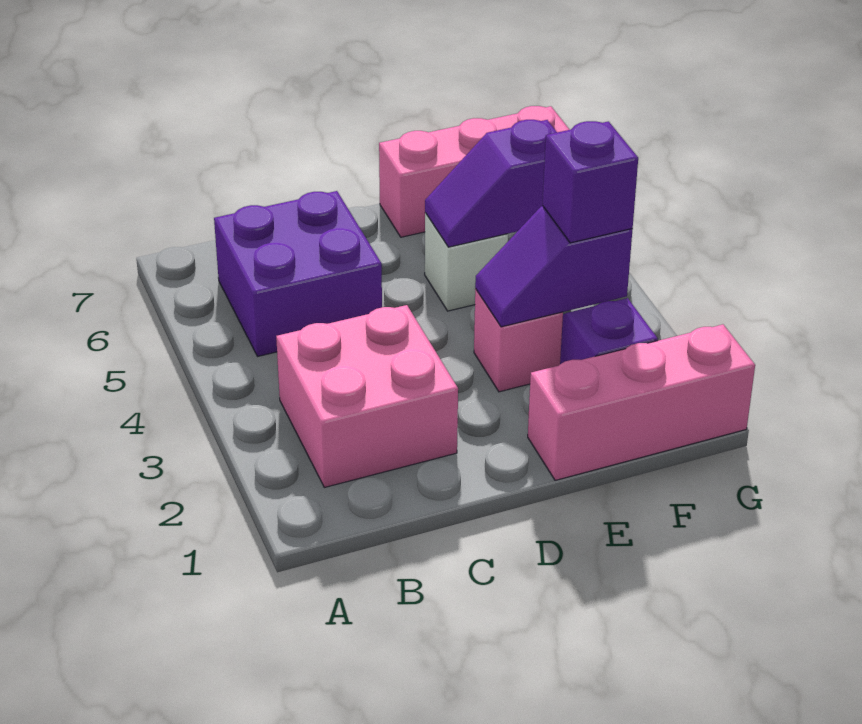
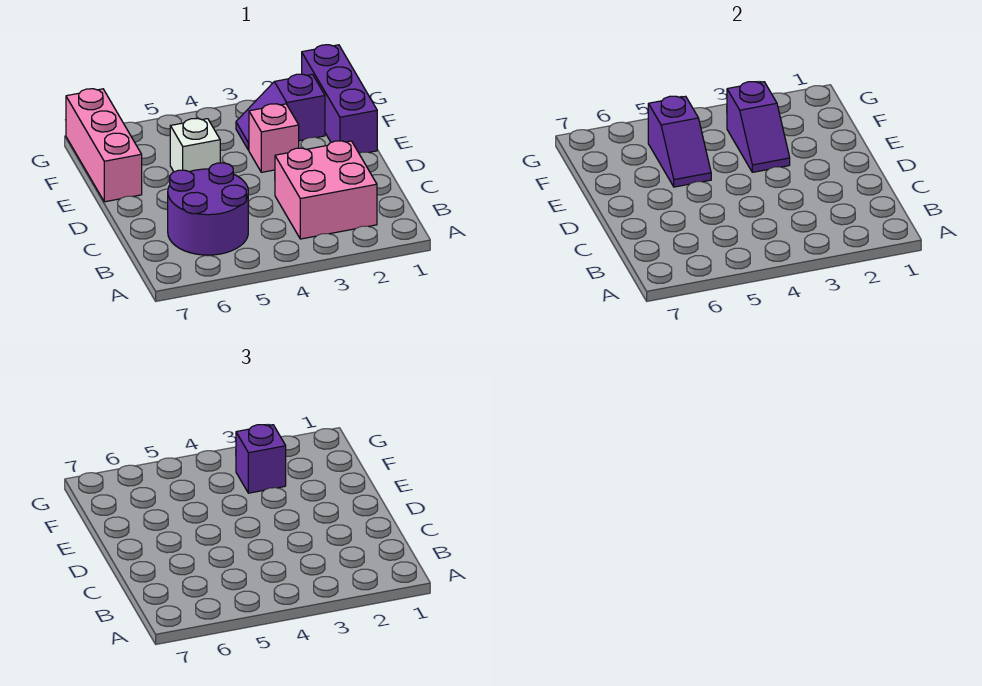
purple brick B5:C6 level 1 -> purple round brick B5:C6 level 1
pink brick E1:G1 level 1 -> purple brick E1:G1 level 1

